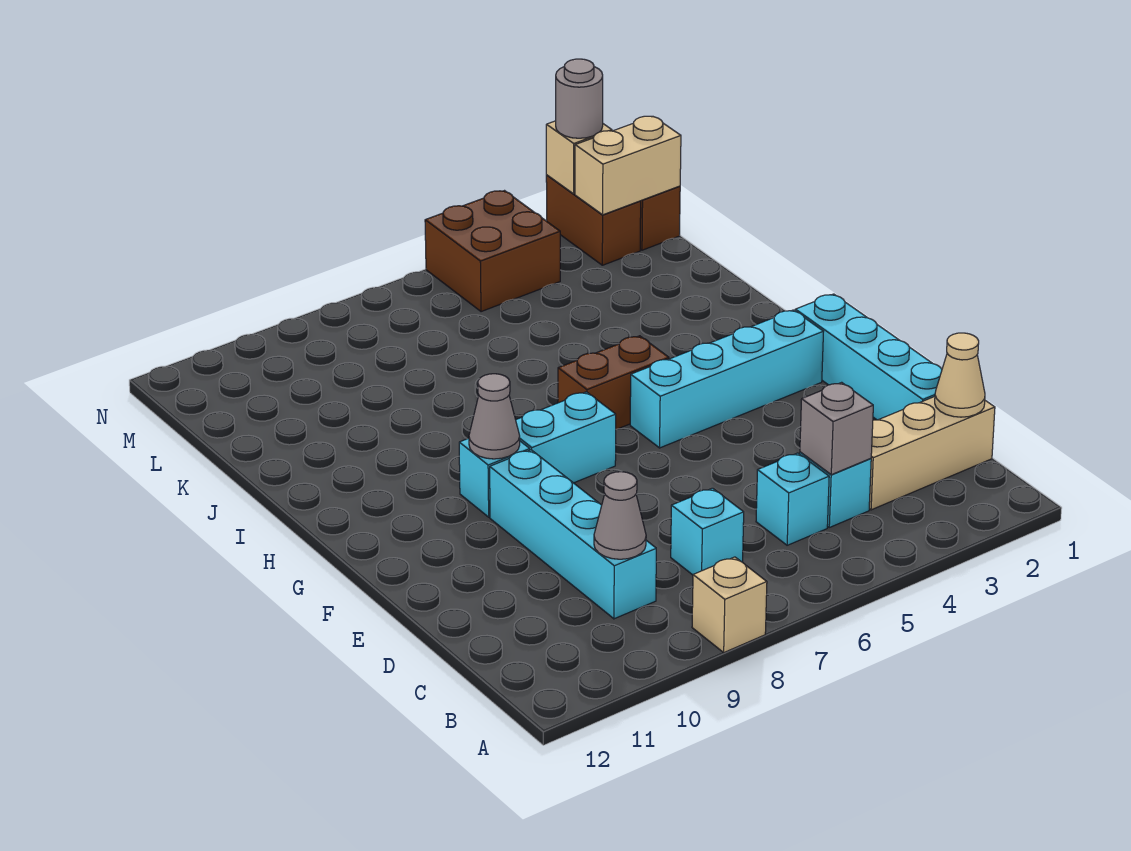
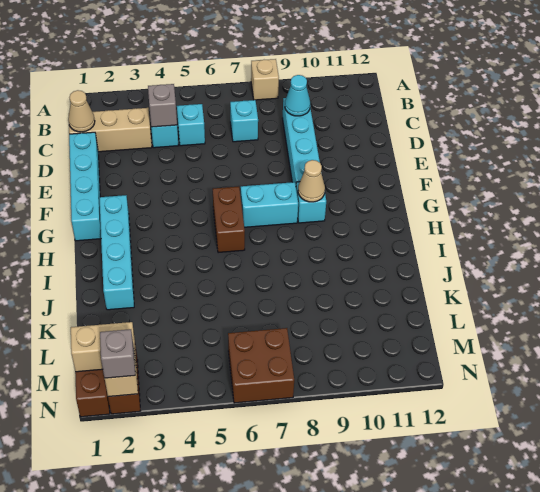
grey cone C9 level 2 -> cyan cone C9 level 2
cyan brick G2:G5 level 1 -> cyan brick G2:J2 level 1
grey cone G9 level 2 -> tan cone G9 level 2
brown brick H5:H6 level 1 -> brown brick G6:H6 level 1
brown brick M4:N5 level 1 -> brown brick M6:N7 level 1
grey round brick N2 level 3 -> grey brick N2 level 3

